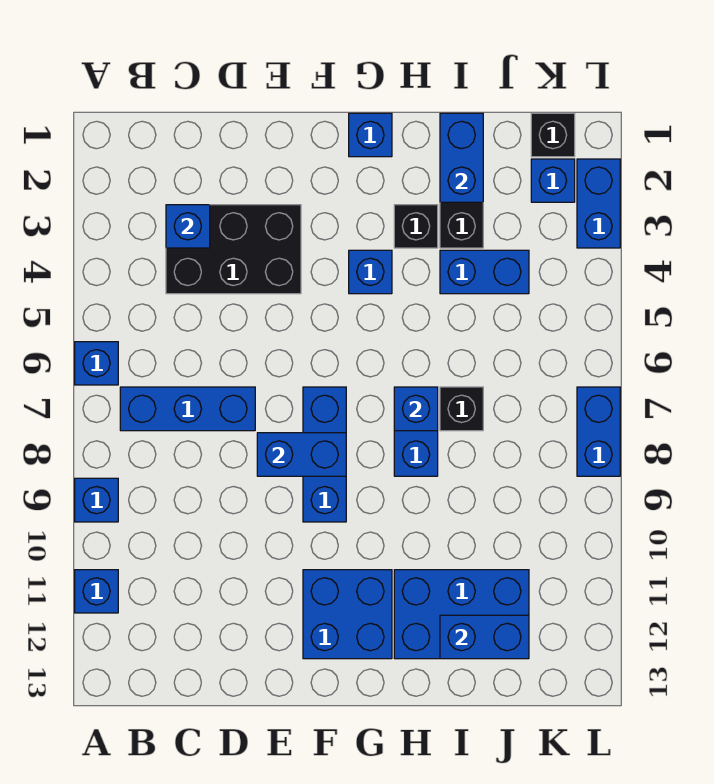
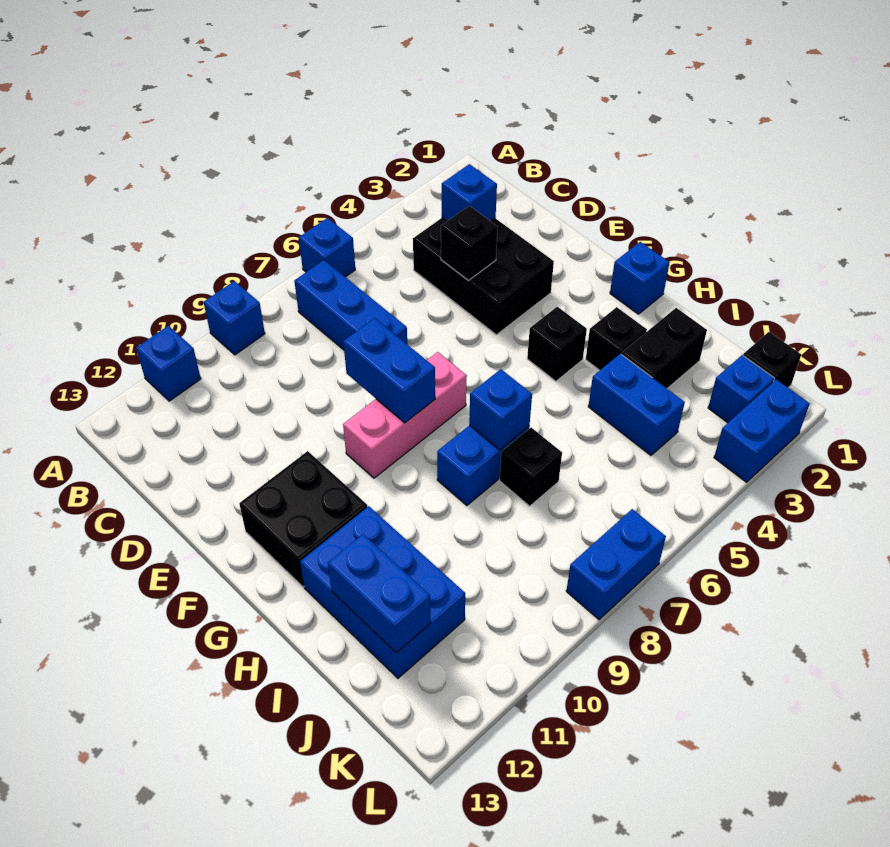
none -> black brick D4 level 2
blue brick F7:F9 level 1 -> pink brick F7:F9 level 1
blue brick F11:G12 level 1 -> black brick F11:G12 level 1
blue brick G4 level 1 -> black brick G4 level 1
blue brick I1:I2 level 2 -> none

